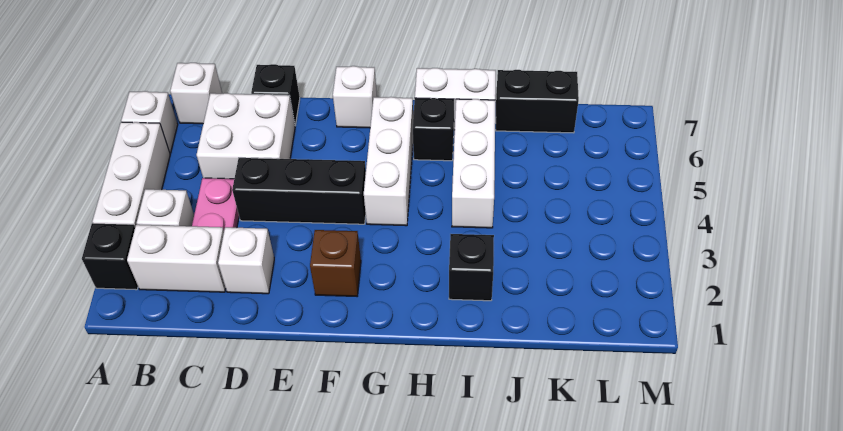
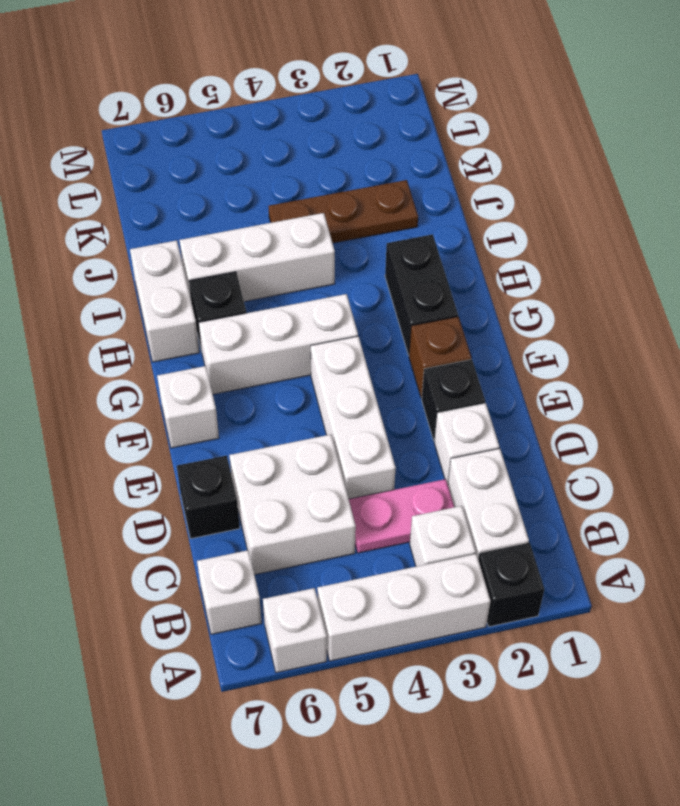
black brick D4:F4 level 1 -> white brick D4:F4 level 1
black brick I2 level 1 -> black brick E2 level 1
none -> brown plate J2:J4 level 1
black brick J7:K7 level 1 -> black brick G2:H2 level 1

